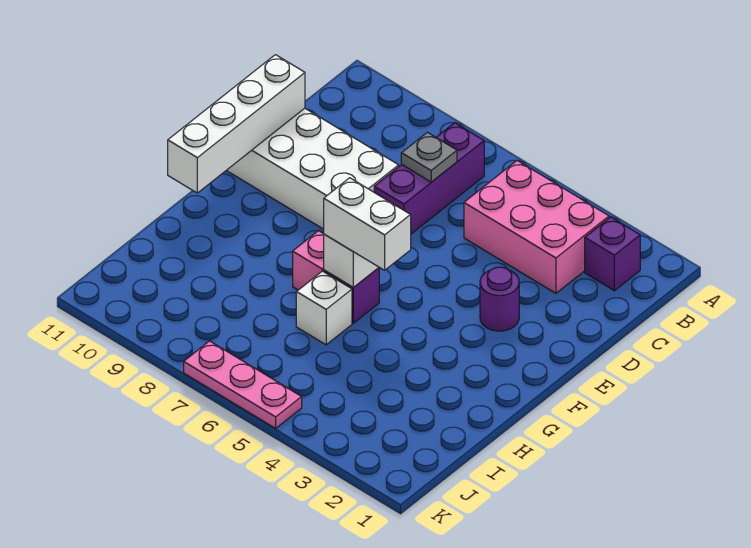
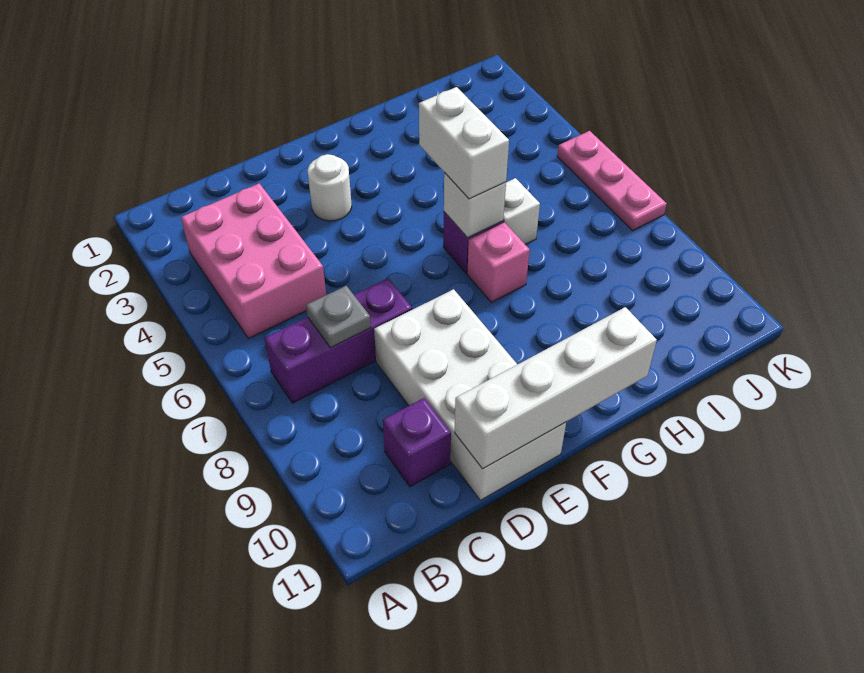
purple brick B2 level 1 -> purple brick C10 level 1
purple round brick E3 level 1 -> white round brick E3 level 1

